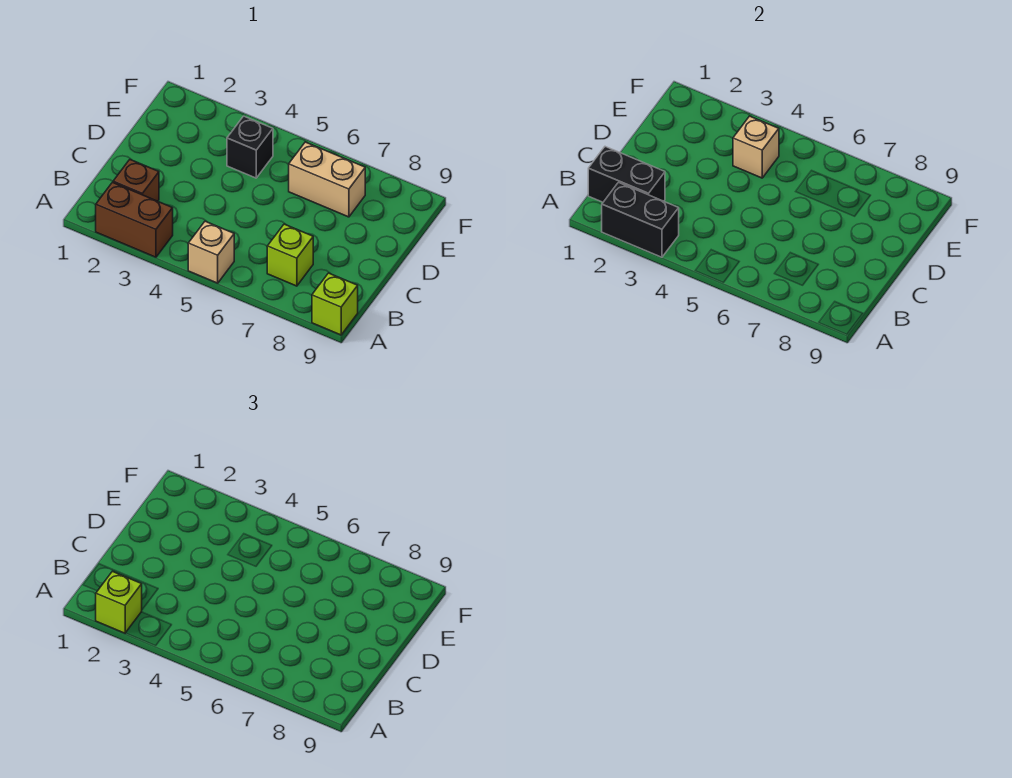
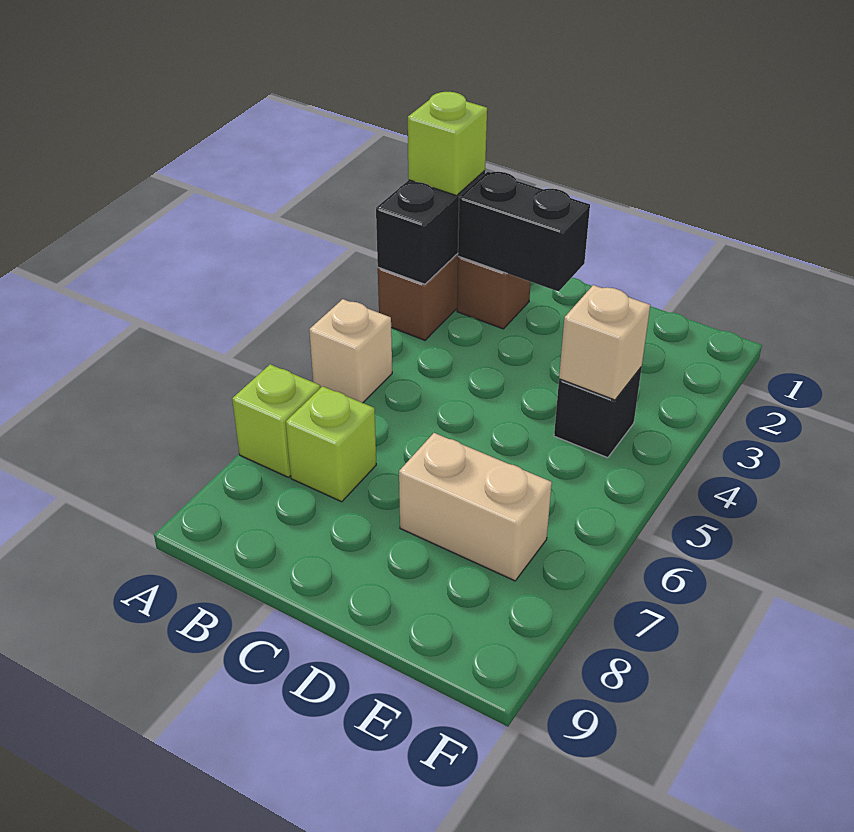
lime brick A9 level 1 -> lime brick A7 level 1
black brick B1:B2 level 2 -> black brick B2:C2 level 2
tan brick E6:E7 level 1 -> tan brick D7:E7 level 1

